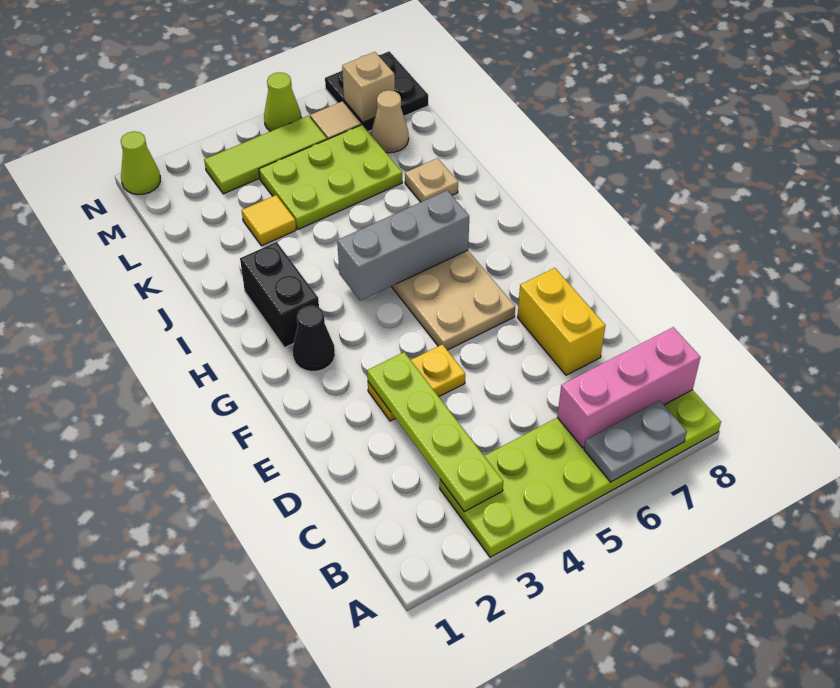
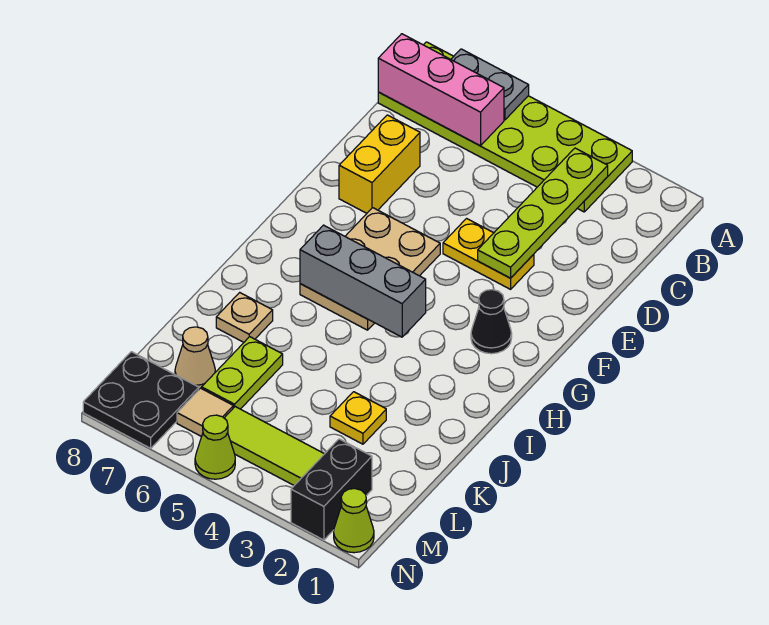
black brick H2:I2 level 1 -> black brick M2:N2 level 1
yellow tile K3 level 1 -> yellow plate K3 level 1
lime plate K4:L6 level 1 -> lime plate K6:L6 level 1
tan brick M7 level 2 -> none

